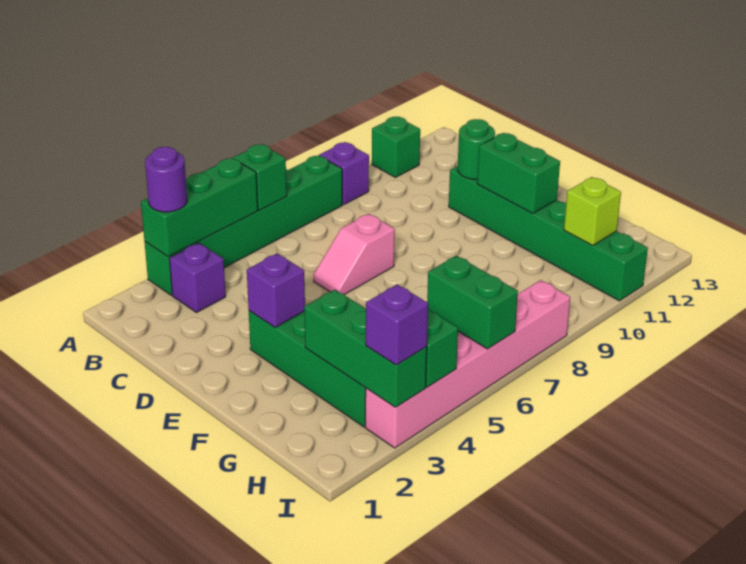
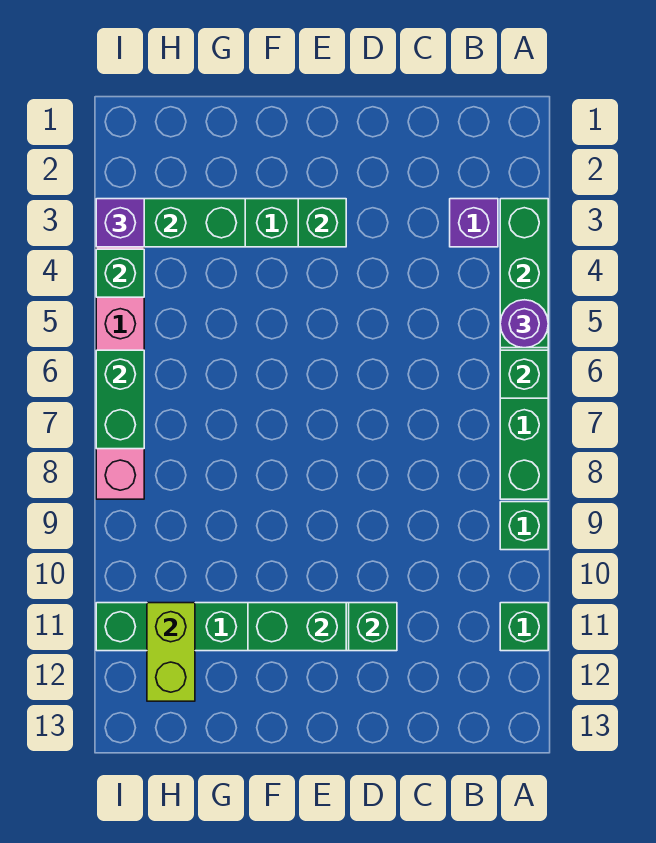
purple round brick A3 level 3 -> purple round brick A5 level 3
purple brick A9 level 1 -> green brick A9 level 1
pink slope D6:D7 level 1 top 7 -> none
green round brick D11 level 2 -> green brick D11 level 2
purple brick E3 level 2 -> green brick E3 level 2
green brick H6:I6 level 2 -> green brick I6:I7 level 2
lime brick H11 level 2 -> lime brick H11:H12 level 2

